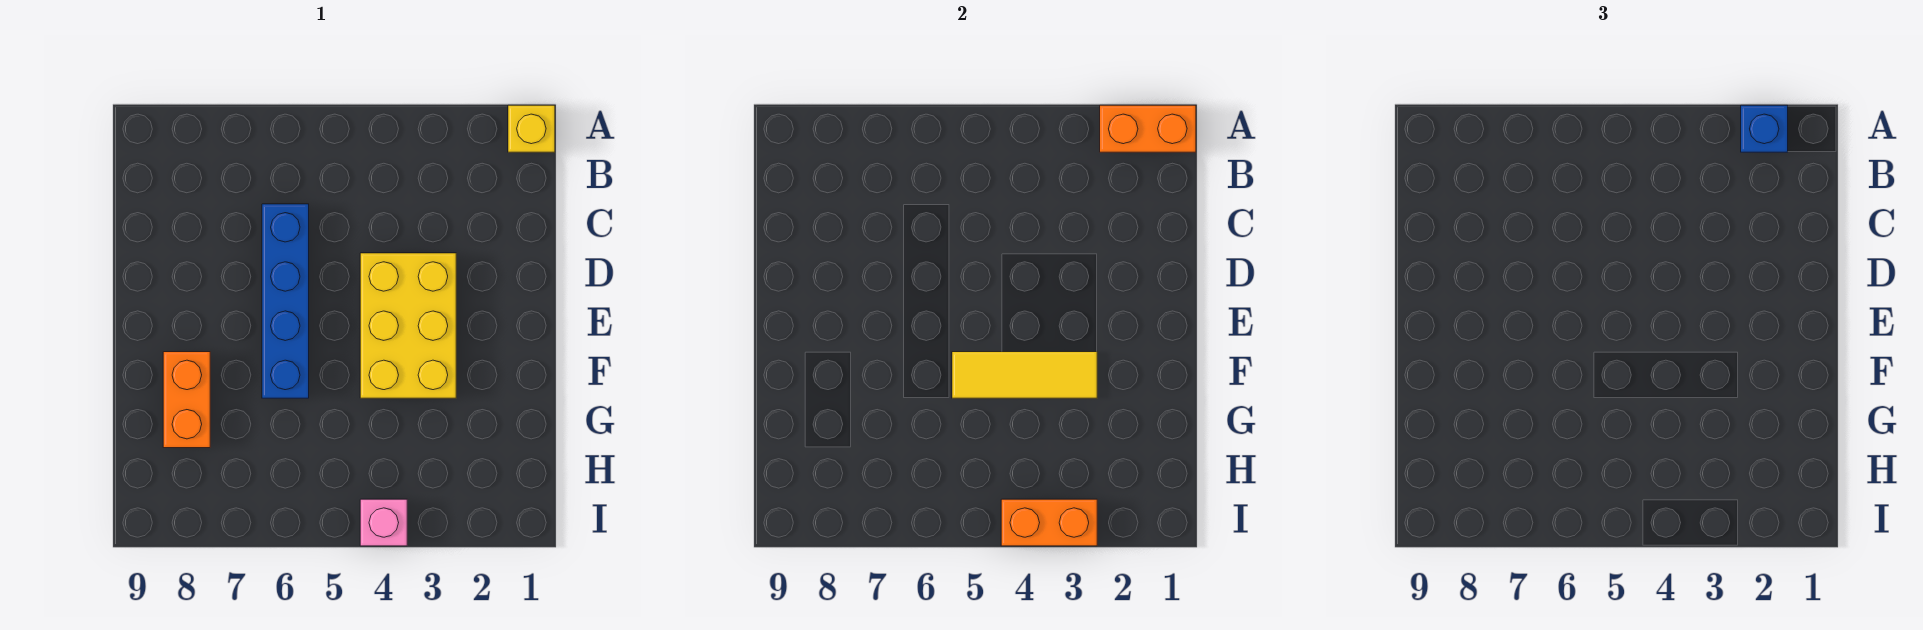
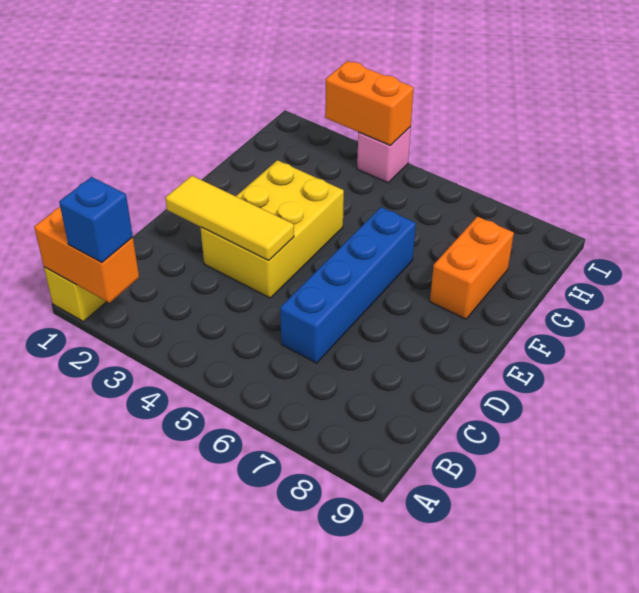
yellow tile F3:F5 level 2 -> yellow tile D2:D4 level 2

